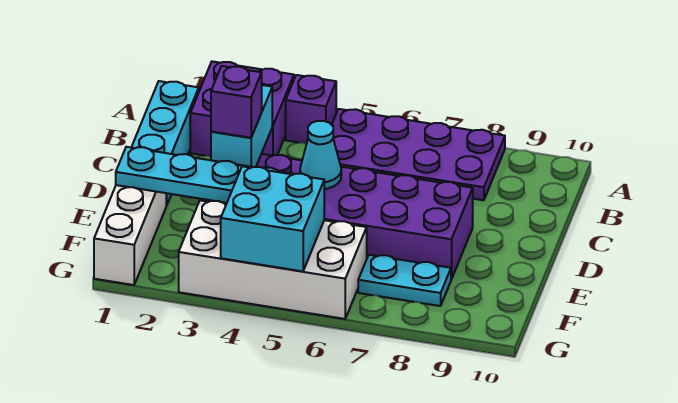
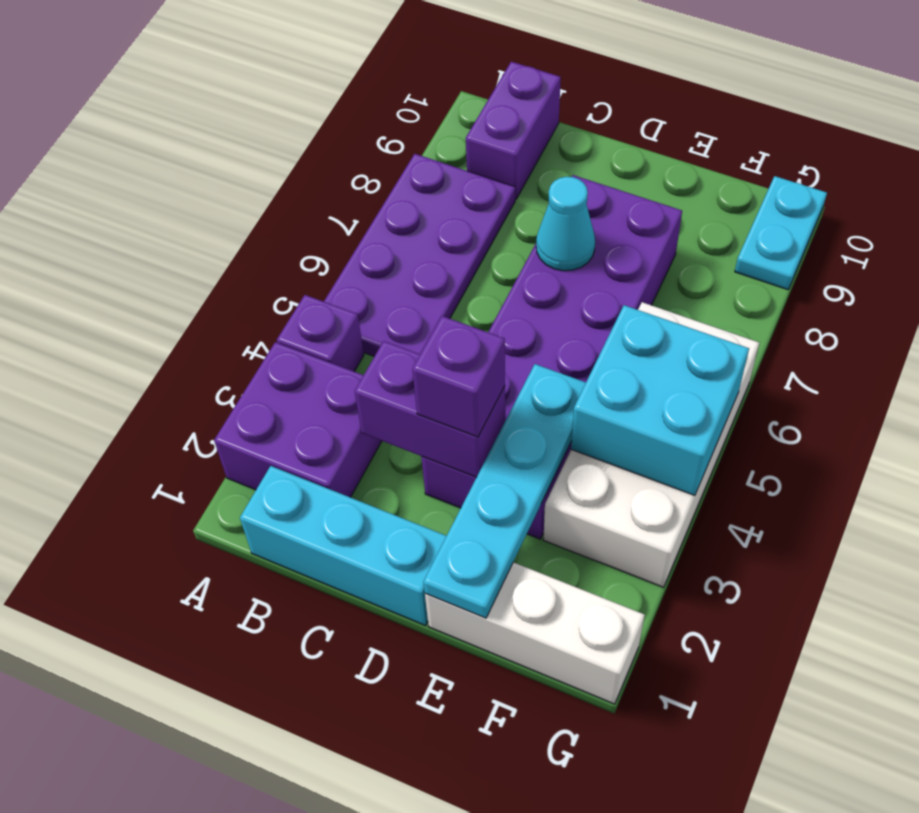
none -> purple brick B9:B10 level 1
cyan brick C3:D3 level 2 -> purple brick C3:D3 level 2
cyan cone D5 level 2 -> cyan cone D7 level 2
cyan plate F7:F8 level 1 -> cyan plate G9:G10 level 1

